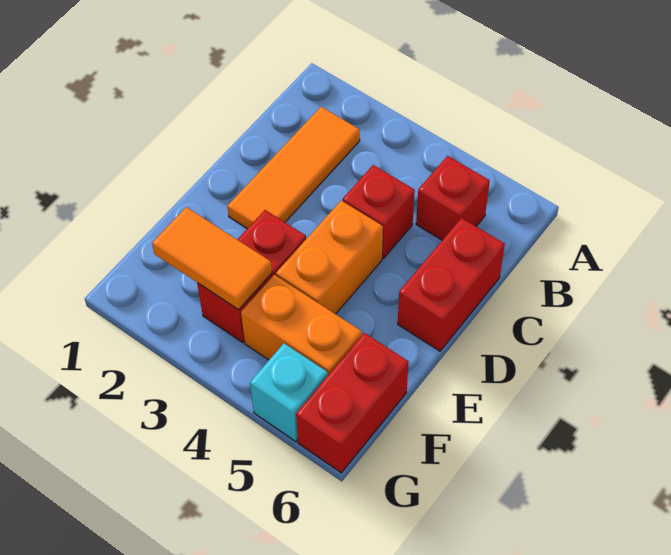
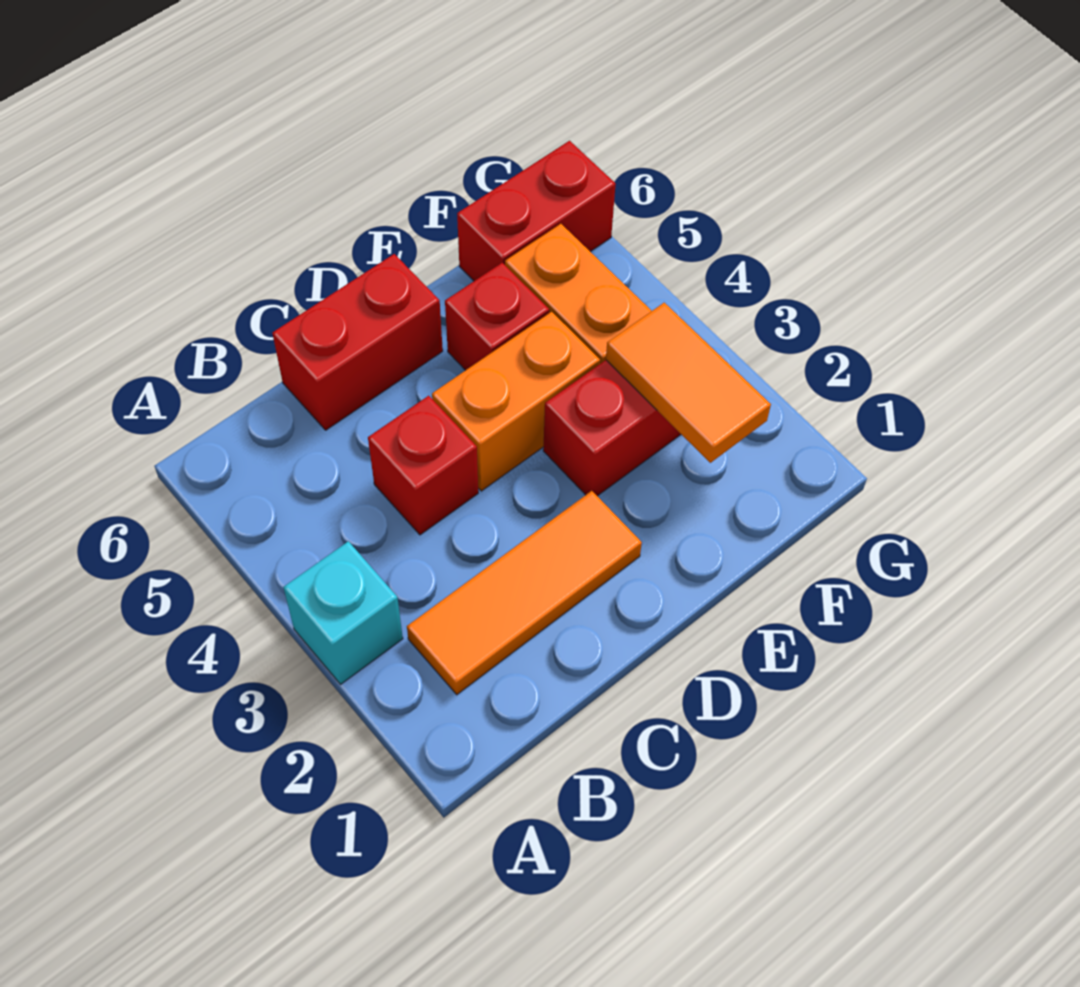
red brick B5 level 1 -> red brick E5 level 1
cyan brick G5 level 1 -> cyan brick A3 level 1

